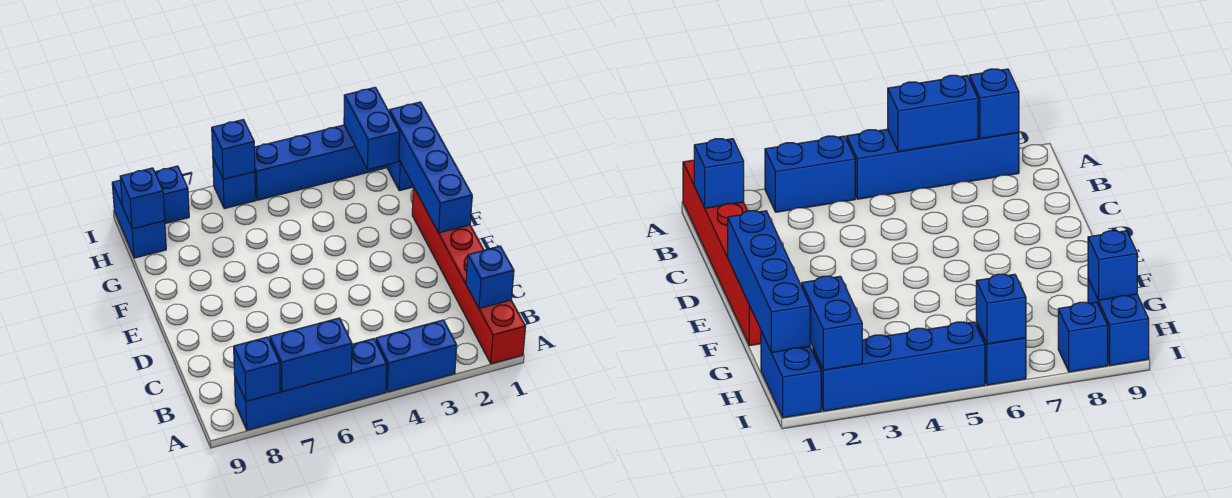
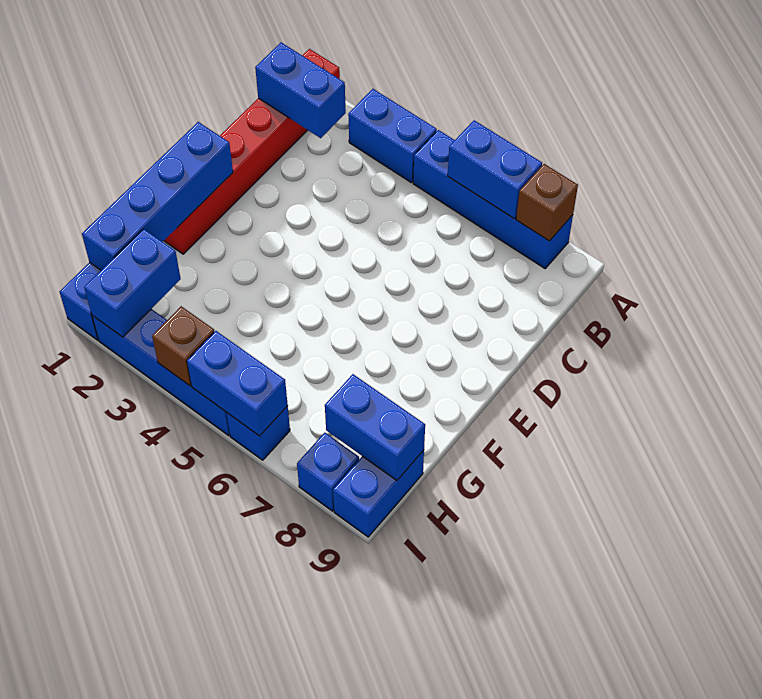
blue brick A8 level 2 -> brown brick A8 level 2
blue brick B1 level 2 -> blue brick B1:B2 level 2
blue brick H9 level 2 -> blue brick H8:H9 level 2
none -> brown brick I4 level 2
blue brick I6 level 2 -> blue brick I5:I6 level 2

